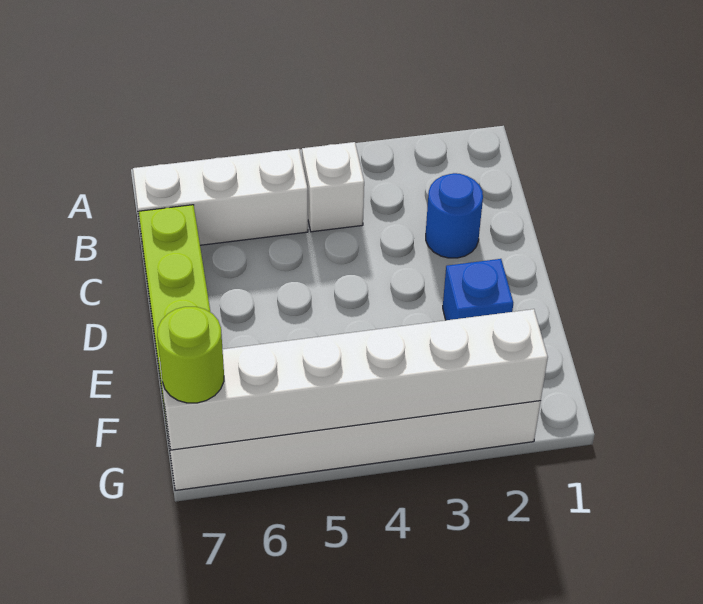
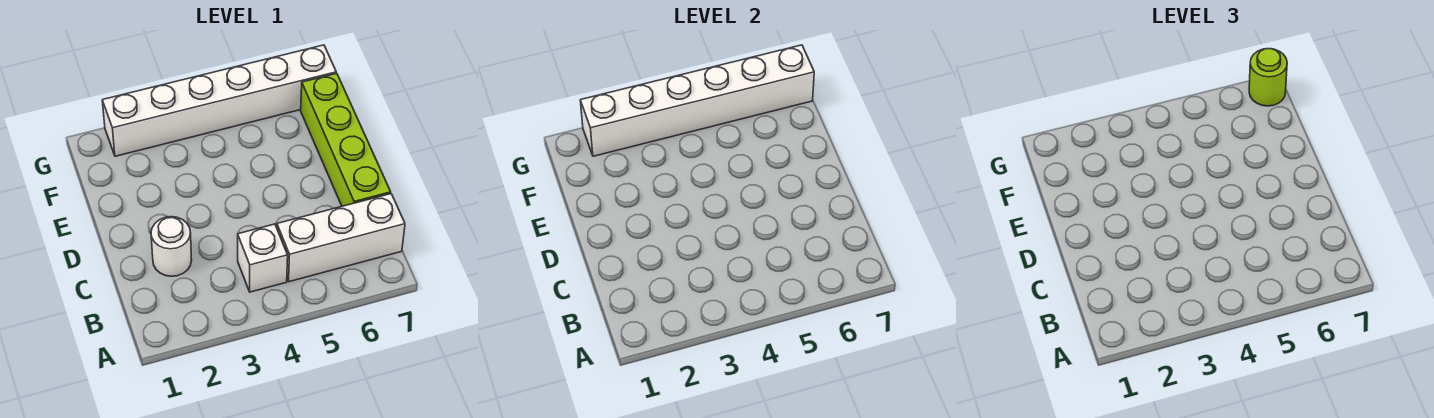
blue round brick C2 level 1 -> white round brick C2 level 1
blue brick E2 level 1 -> none

